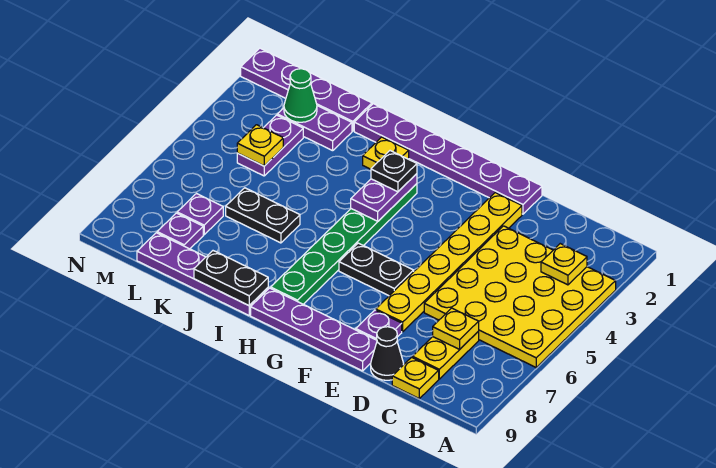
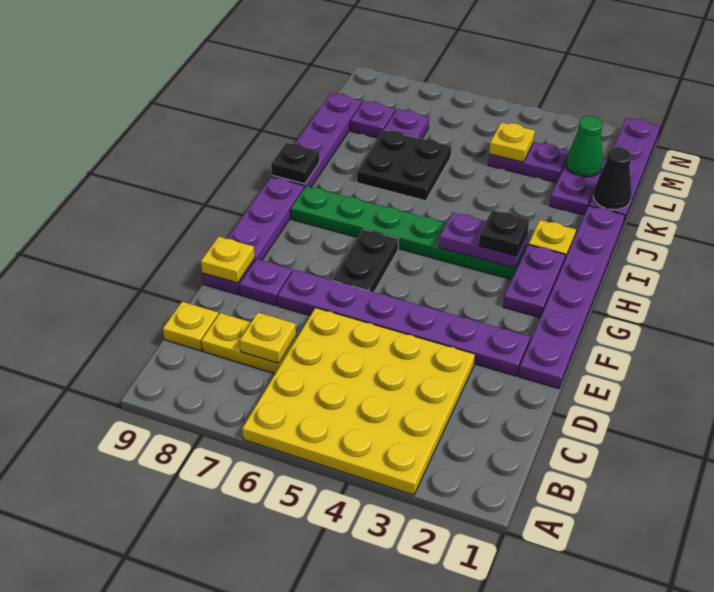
yellow plate B3 level 2 -> yellow plate E9 level 2
black cone D9 level 1 -> black cone K1 level 2
yellow plate E2:E7 level 1 -> purple plate E2:E7 level 1
none -> purple plate G2:H2 level 1
black plate I9:J9 level 2 -> black plate I9 level 2
black plate J6:K6 level 1 -> black plate J6:K7 level 1

